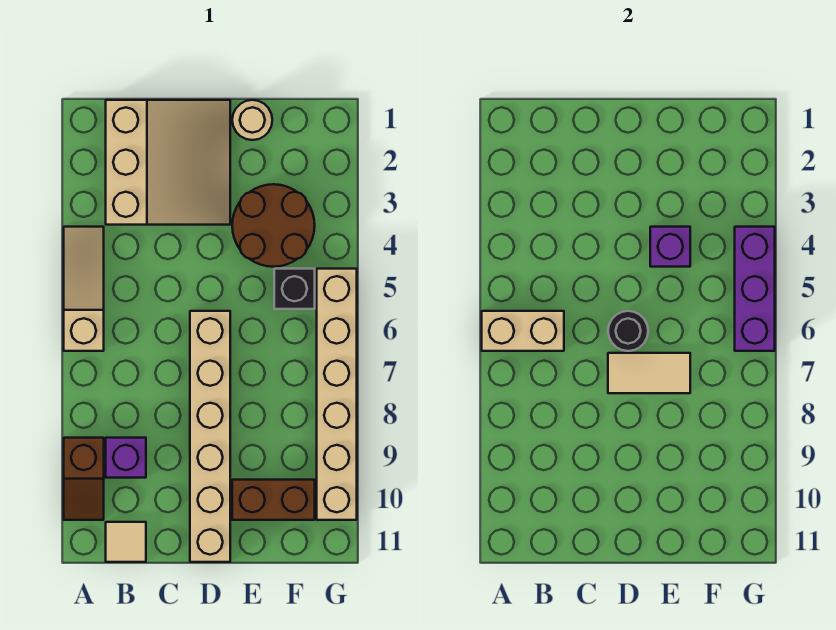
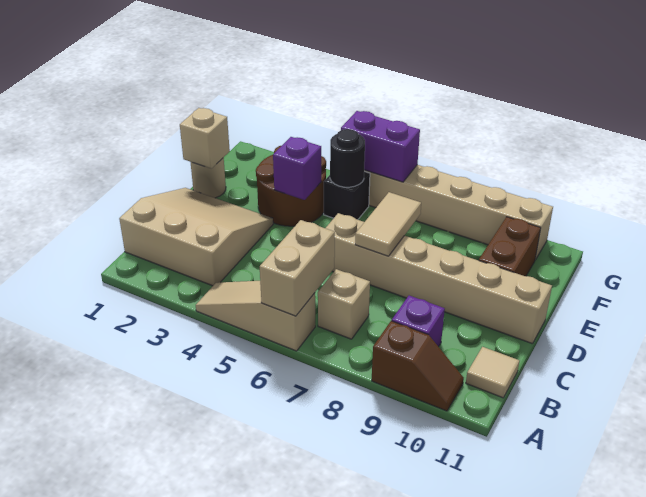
none -> tan brick B7 level 1
black round brick D6 level 2 -> black round brick F5 level 2
none -> tan brick E1 level 2
purple brick G4:G6 level 2 -> purple brick G5:G6 level 2

